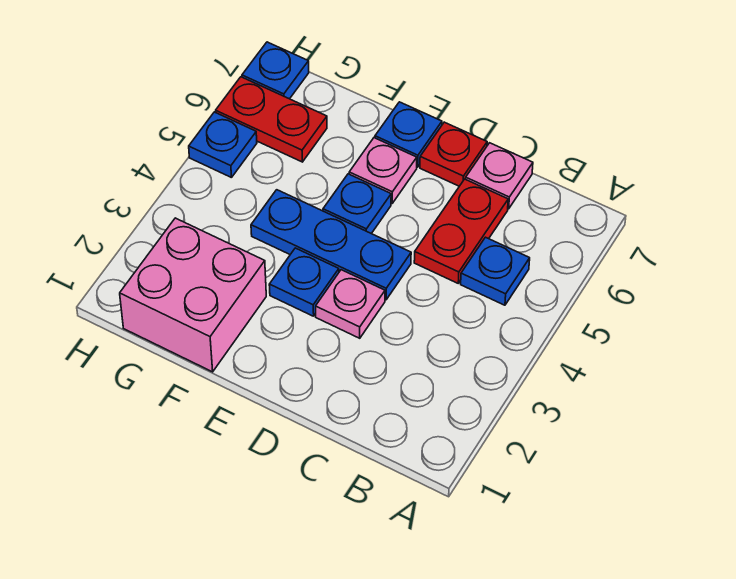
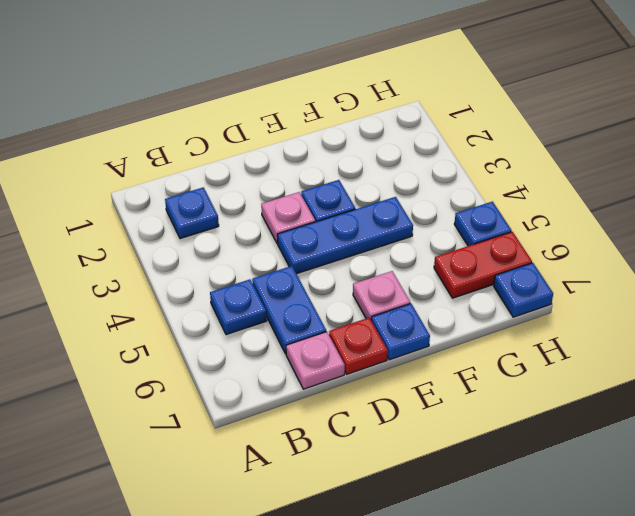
red plate C5:C6 level 1 -> blue plate C5:C6 level 1
blue plate E5 level 1 -> blue plate B2 level 1
pink brick F1:G2 level 1 -> none

